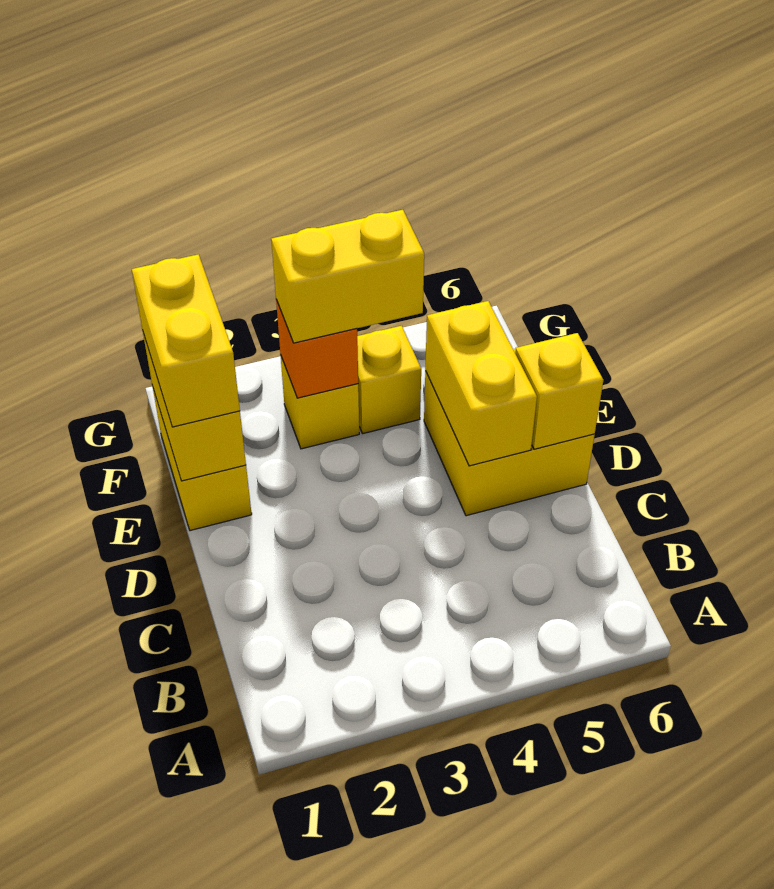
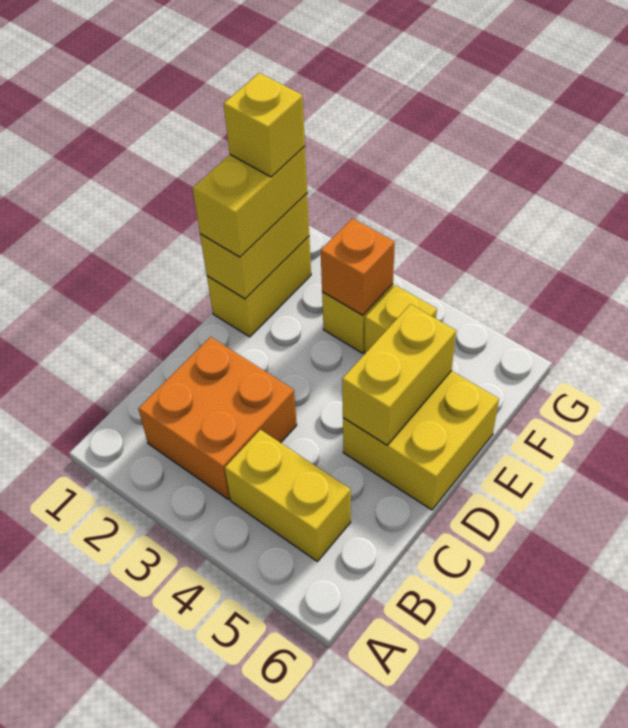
none -> orange brick B2:C3 level 1
yellow brick D6 level 2 -> yellow brick F1 level 4
yellow brick F3:F4 level 3 -> yellow brick B4:B5 level 1

